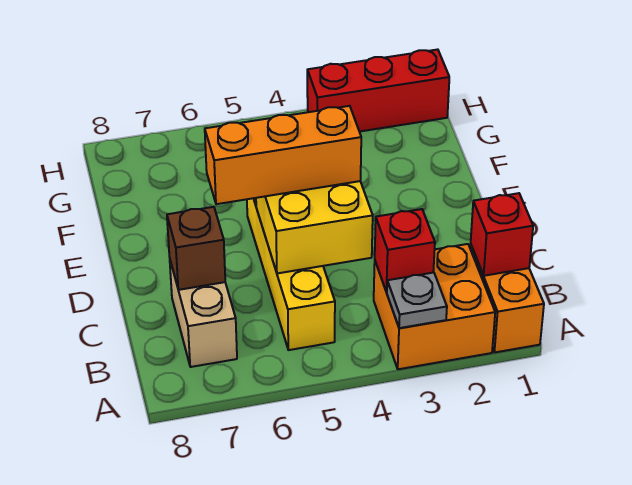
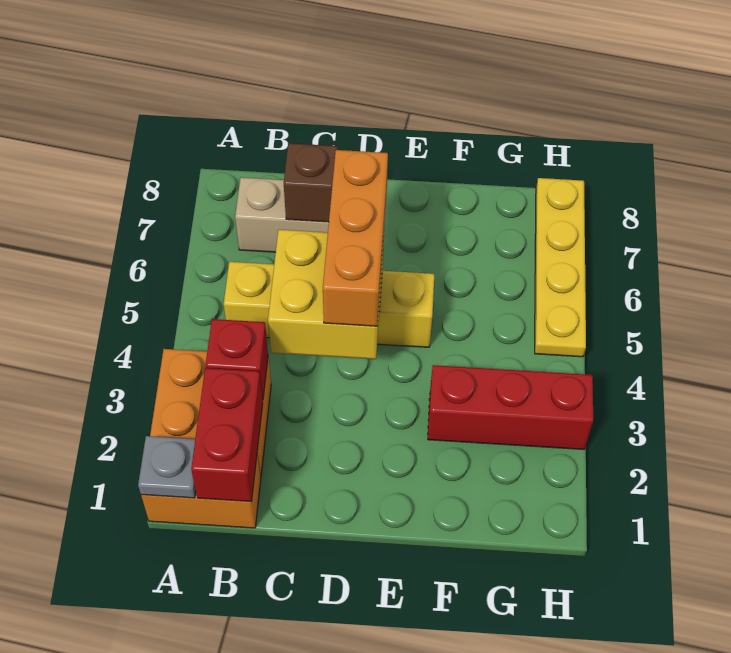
grey plate A3 level 2 -> grey plate A1 level 2
red brick B1 level 2 -> red brick B1:B2 level 2
red brick H1:H3 level 1 -> red brick F3:H3 level 1
none -> yellow plate H5:H8 level 1

